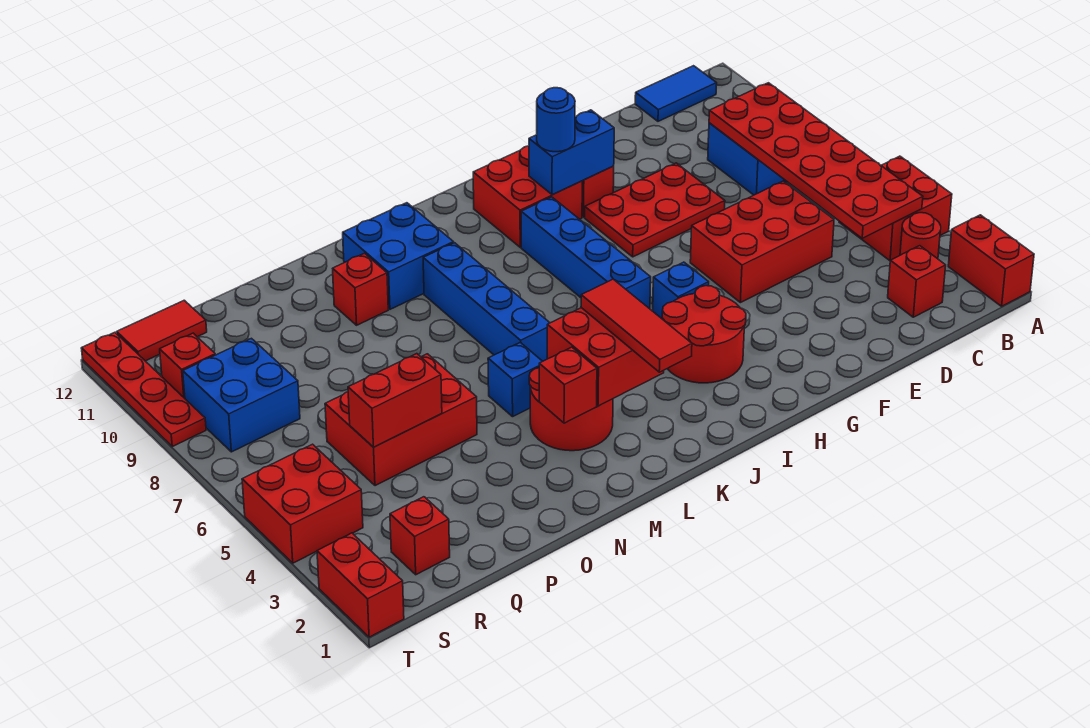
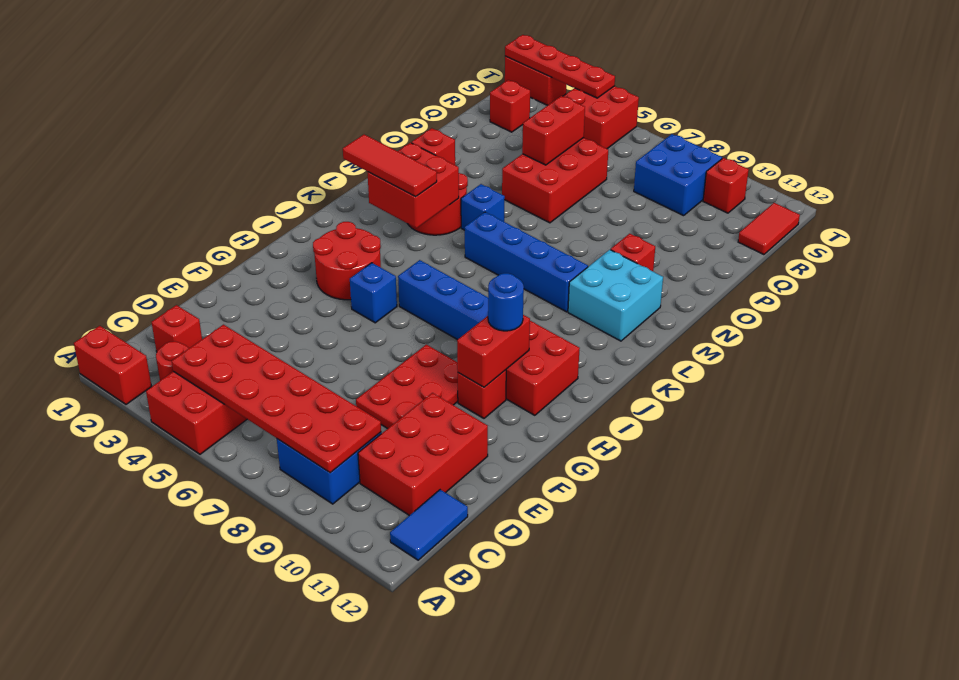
red brick D5:F6 level 1 -> red brick C10:E11 level 1
blue brick G10:H10 level 2 -> red brick G10:H10 level 2
blue brick L10:M11 level 1 -> cyan brick L10:M11 level 1
red plate T9:T12 level 1 -> red plate T1:T4 level 2

